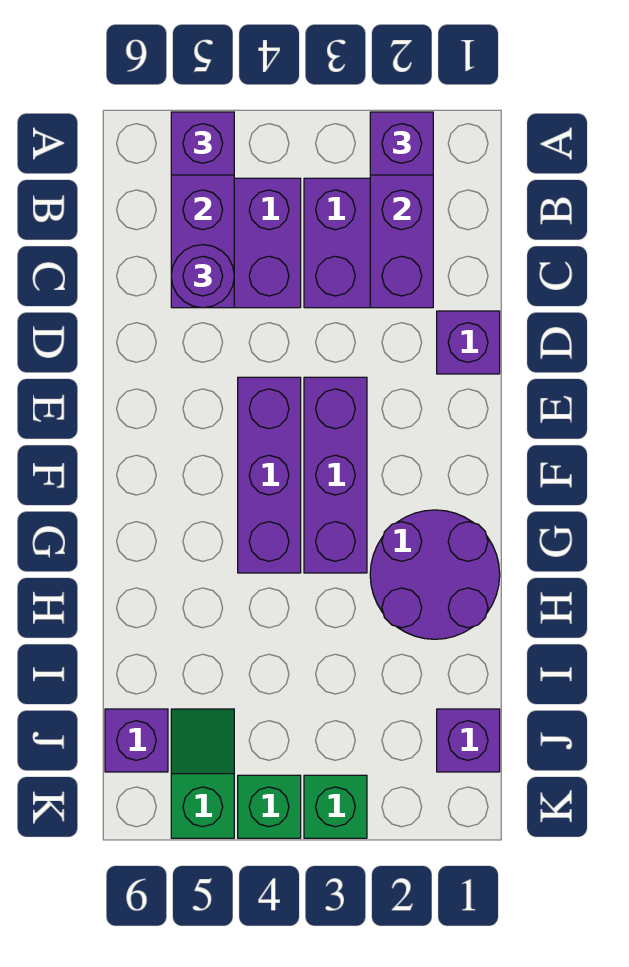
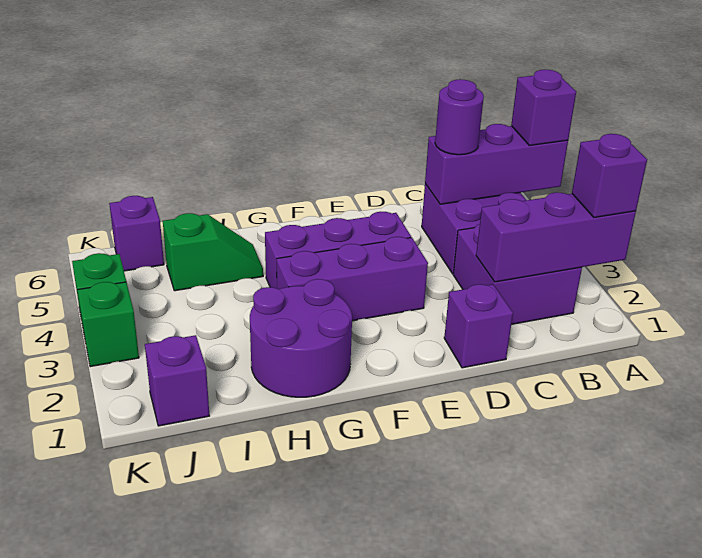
green slope J5:K5 level 1 top K -> green slope H5:I5 level 1 top I

